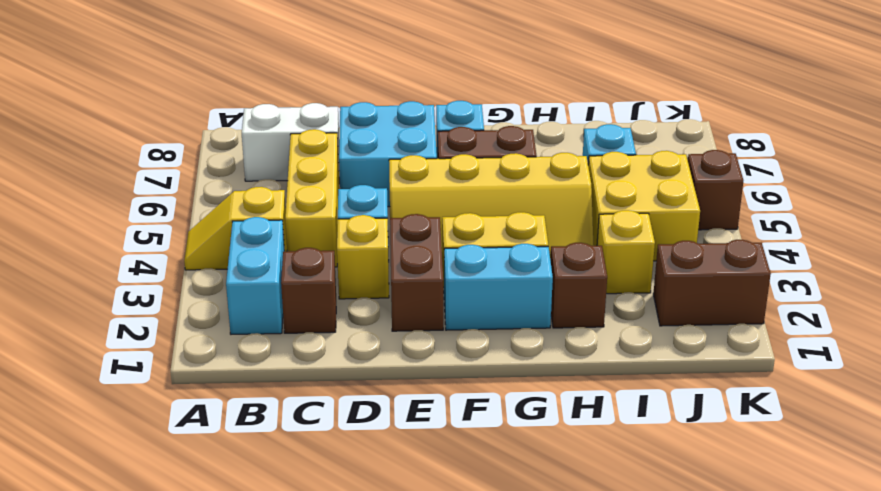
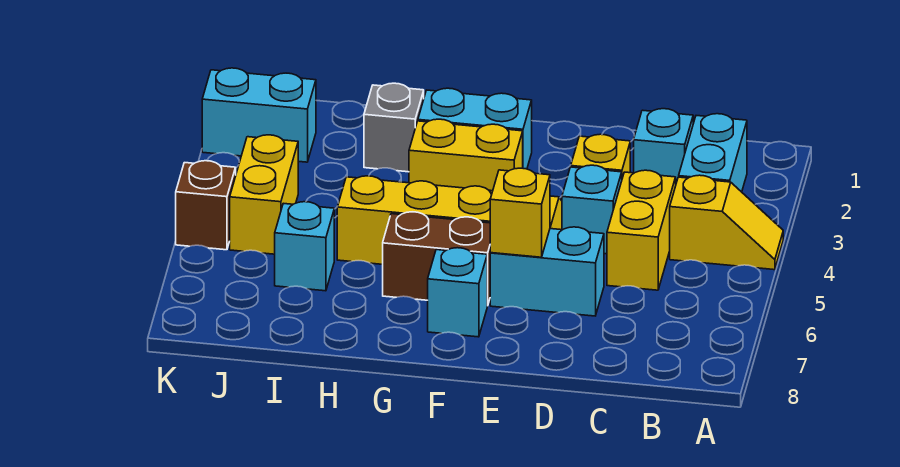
white brick B7:C7 level 1 -> none
brown brick C2 level 1 -> cyan brick C2 level 1
yellow brick C4:C6 level 1 -> yellow brick C4:C5 level 1
cyan brick D6:E7 level 1 -> cyan brick D6:E6 level 1
brown brick E2:E3 level 1 -> none
brown brick H2 level 1 -> grey brick H2 level 1
yellow brick I3 level 1 -> yellow brick E6 level 2
yellow brick I4:J5 level 1 -> yellow brick J4:J5 level 1
brown brick J2:K2 level 1 -> cyan brick J2:K2 level 1

